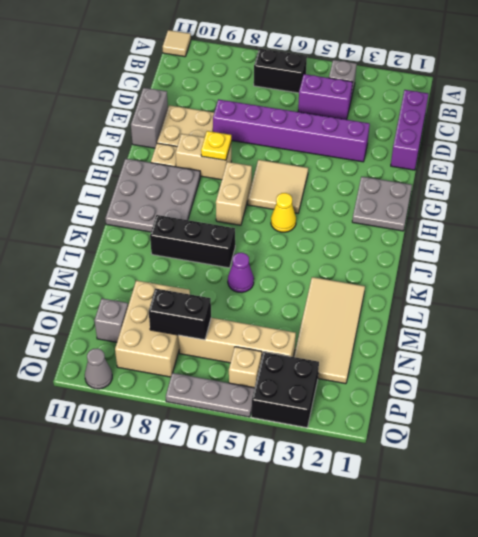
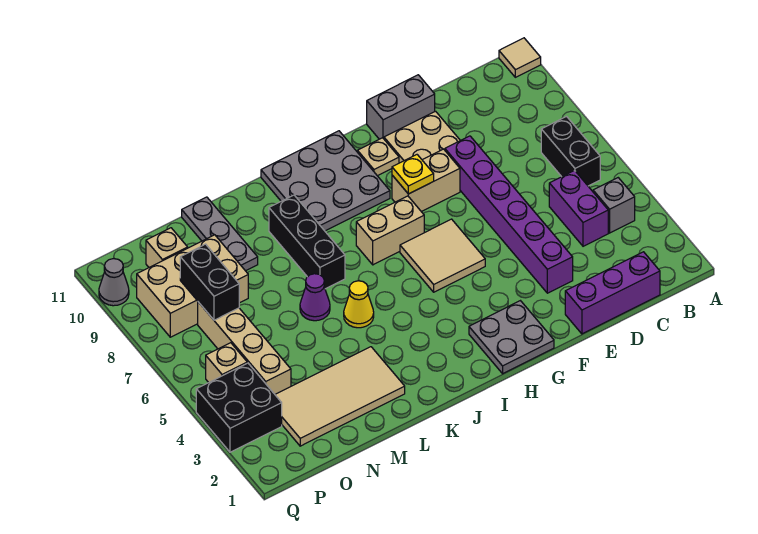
tan brick G8:G9 level 1 -> tan brick F8:G8 level 1
yellow cone I5 level 1 -> yellow cone K5 level 1
grey brick O10 level 1 -> tan brick O10 level 1
grey plate Q5:Q7 level 1 -> grey plate M9:M11 level 1

